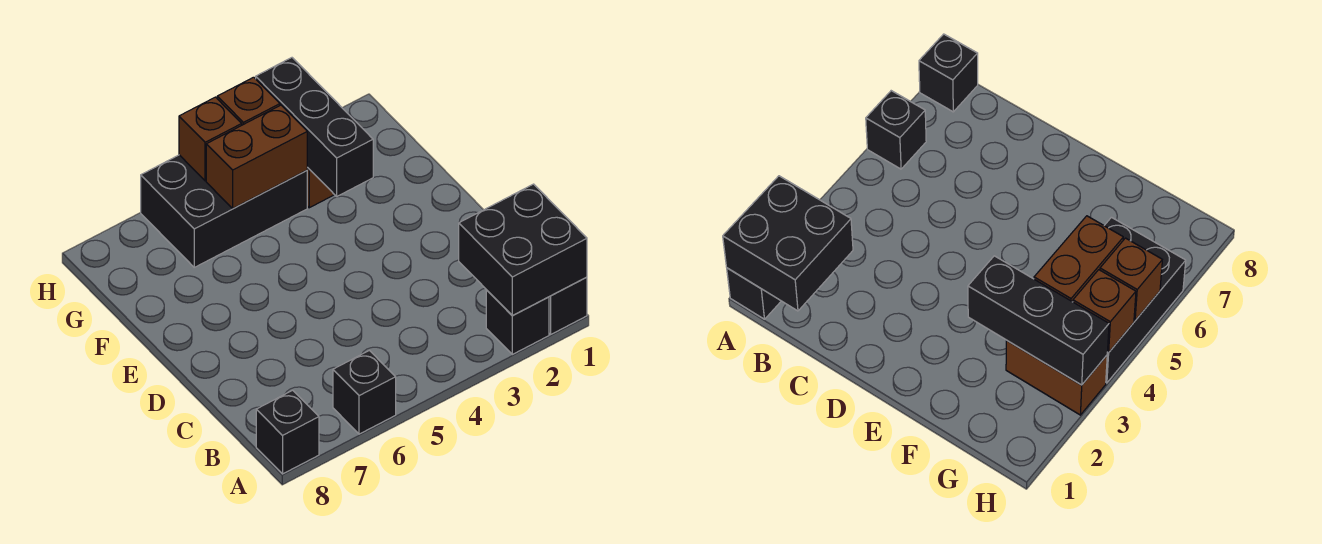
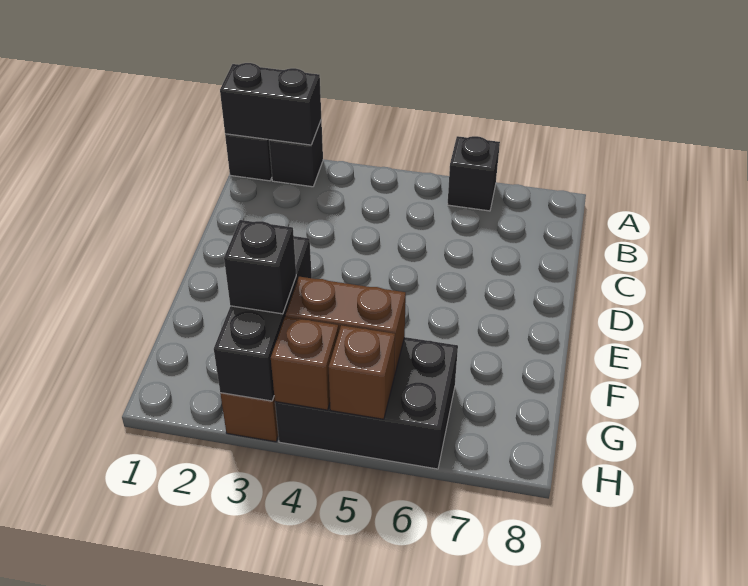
black brick A1:B2 level 2 -> black brick A1:A2 level 2
black brick A8 level 1 -> black brick G3 level 3

